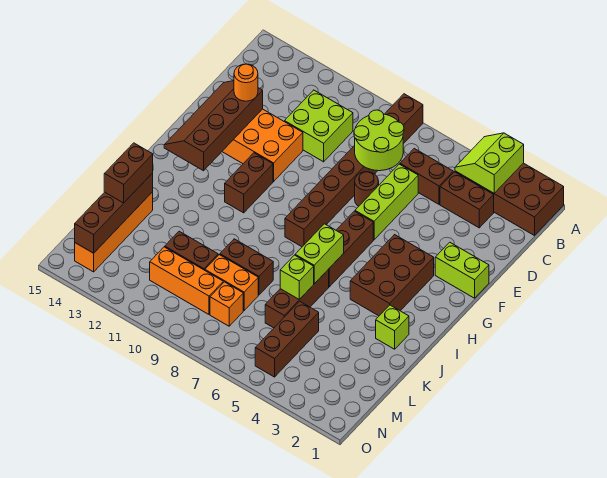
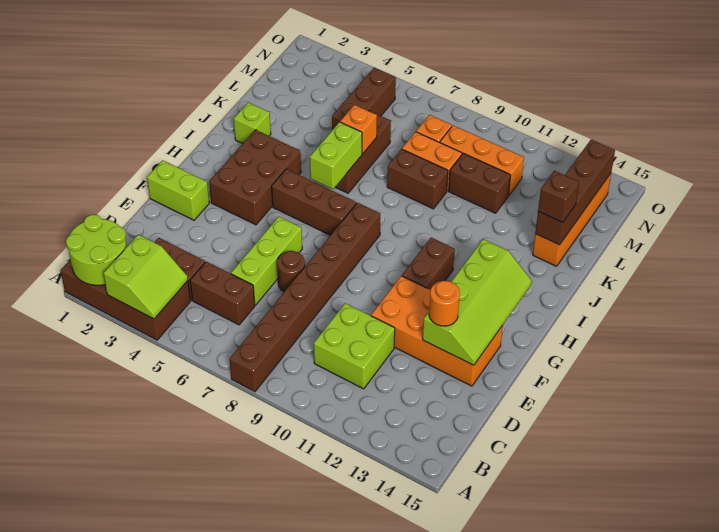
lime round brick C7:D8 level 2 -> lime round brick A1:B2 level 2
brown slope E13:H14 level 2 top 13 -> lime slope E13:H14 level 2 top 13
brown brick G6:I6 level 1 -> brown brick H5:H7 level 1
lime brick K6 level 2 -> orange brick K6 level 2
brown brick K14:L14 level 3 -> brown brick K14 level 3

